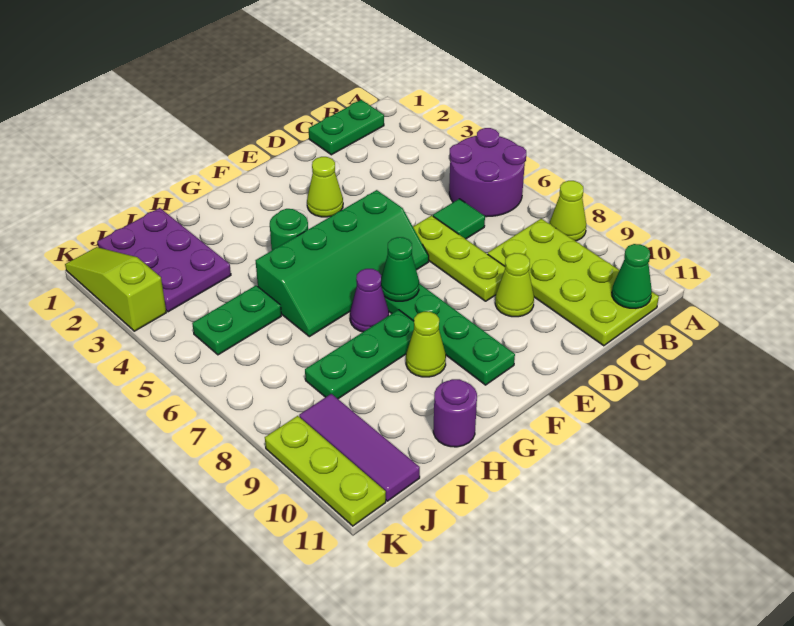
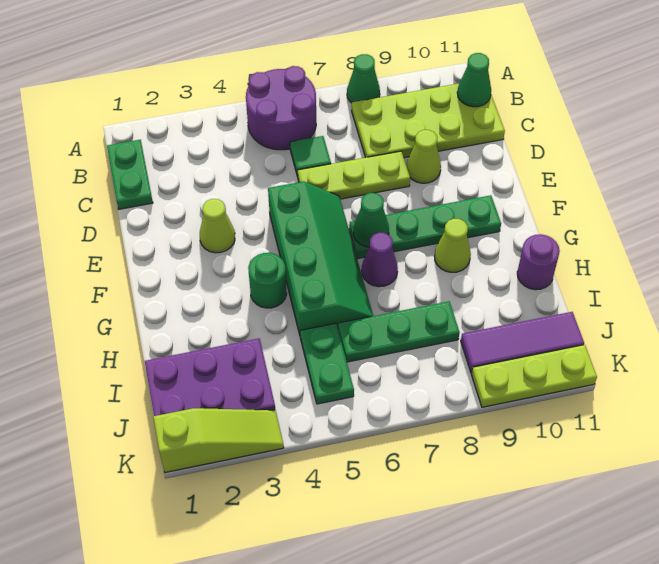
lime cone A8 level 1 -> green cone A8 level 1
green plate G8:I8 level 1 -> green plate I6:I8 level 1
lime slope K1:K3 level 1 top 3 -> lime slope K1:K3 level 1 top 1

